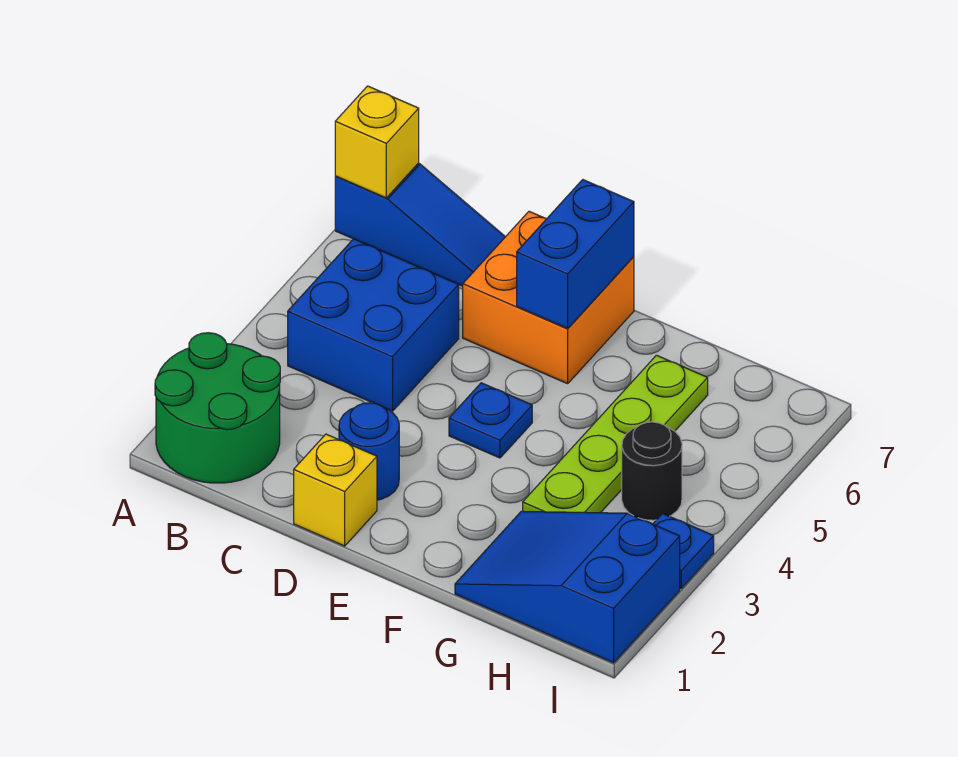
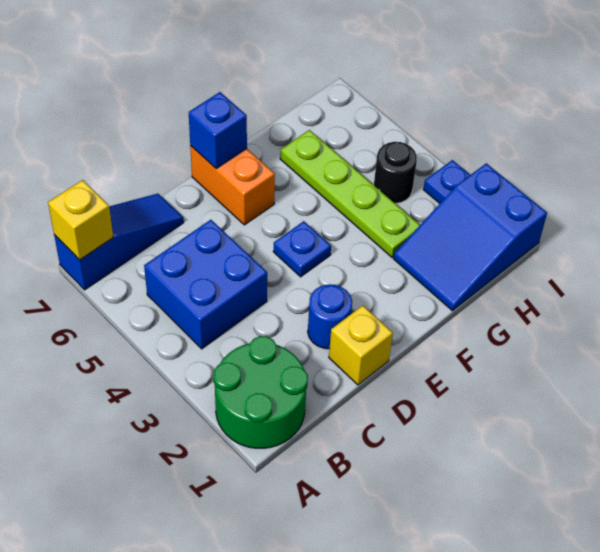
orange brick D6:E7 level 1 -> orange brick E6:E7 level 1
blue brick E6:E7 level 2 -> blue brick E7 level 2

